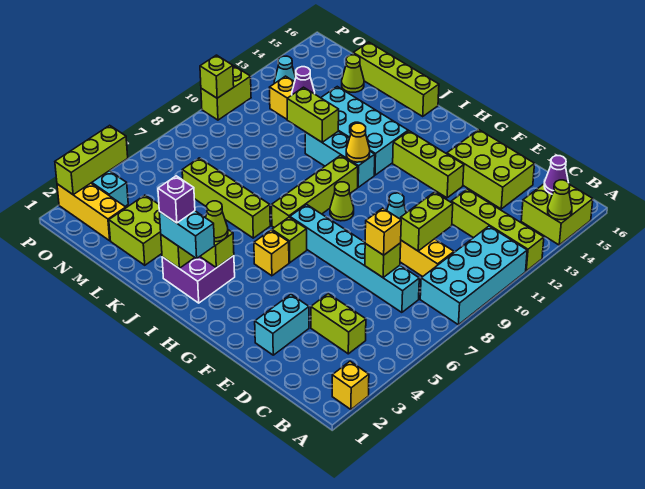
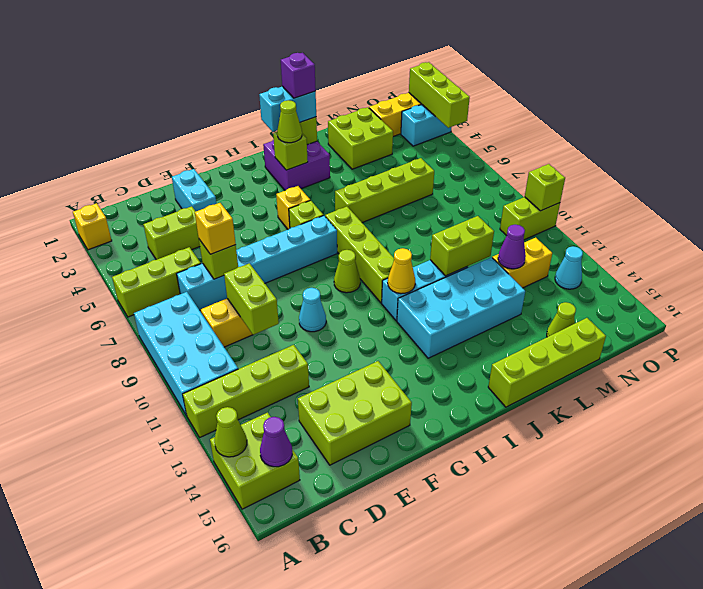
lime brick F13:H13 level 1 -> lime brick A6:C6 level 1
lime brick P10:P11 level 1 -> lime brick O10:P10 level 1

